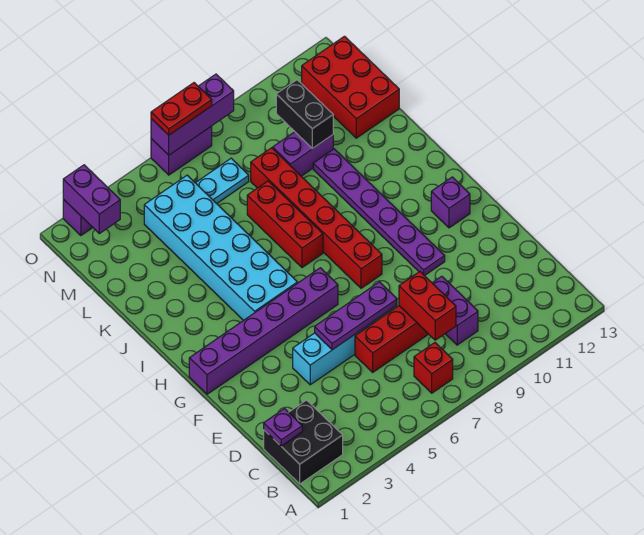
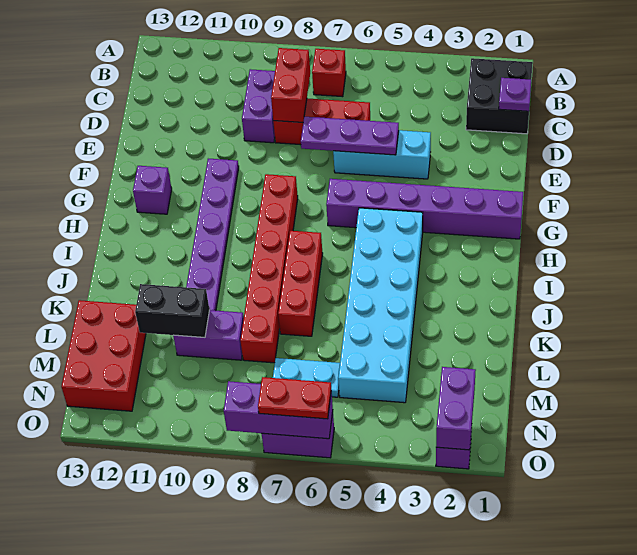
black brick L10:M10 level 2 -> black brick L10:L11 level 2

